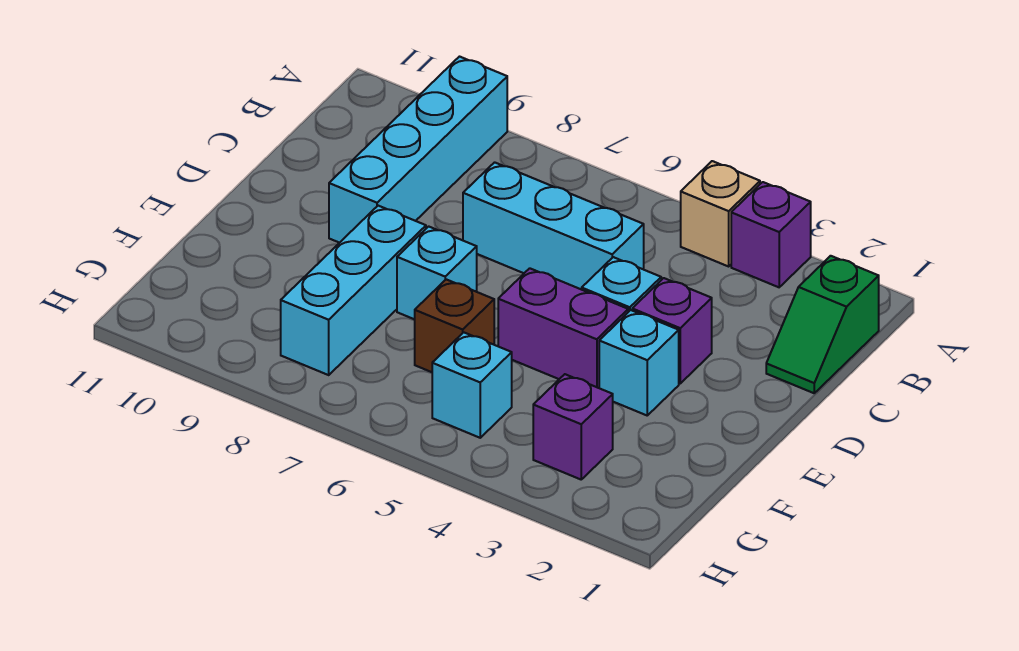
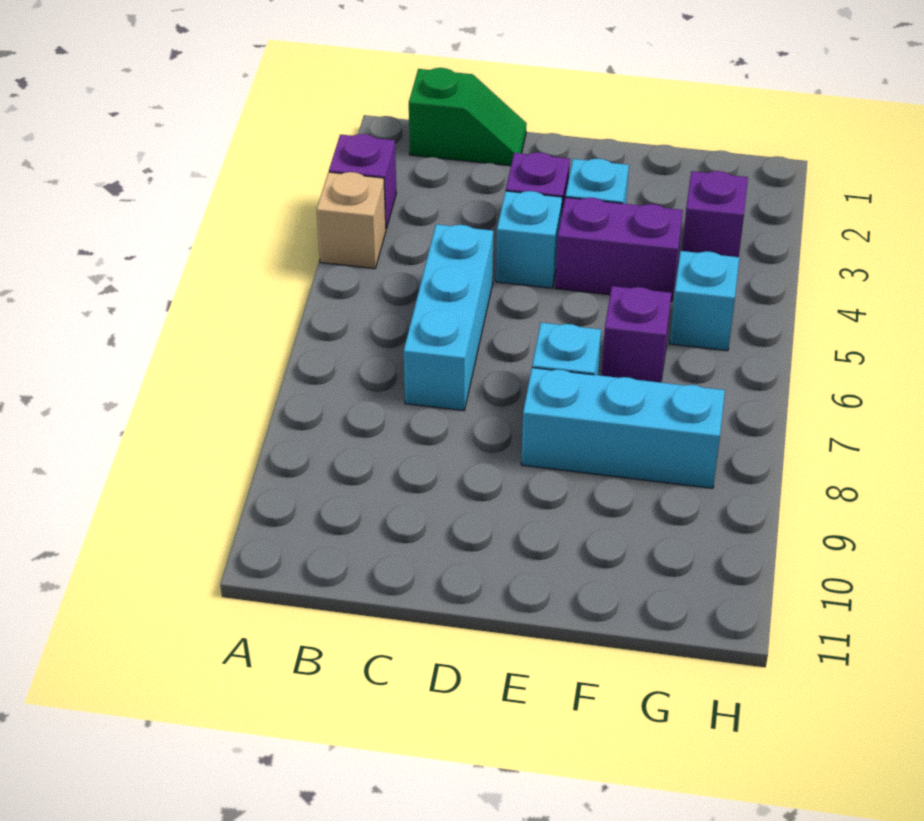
cyan brick A9:D9 level 1 -> none
purple brick E4:E5 level 1 -> purple brick E4:F4 level 1
brown brick F6 level 1 -> purple brick F6 level 1

